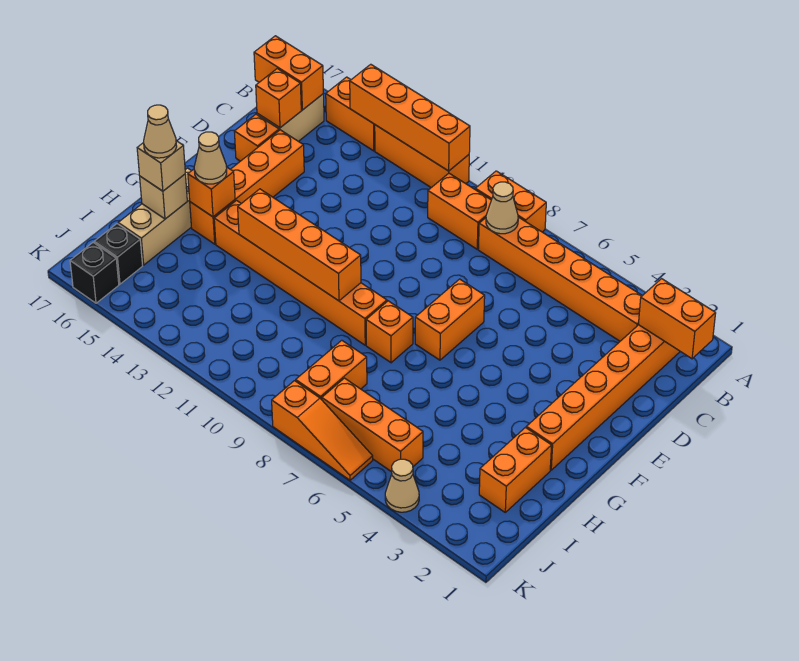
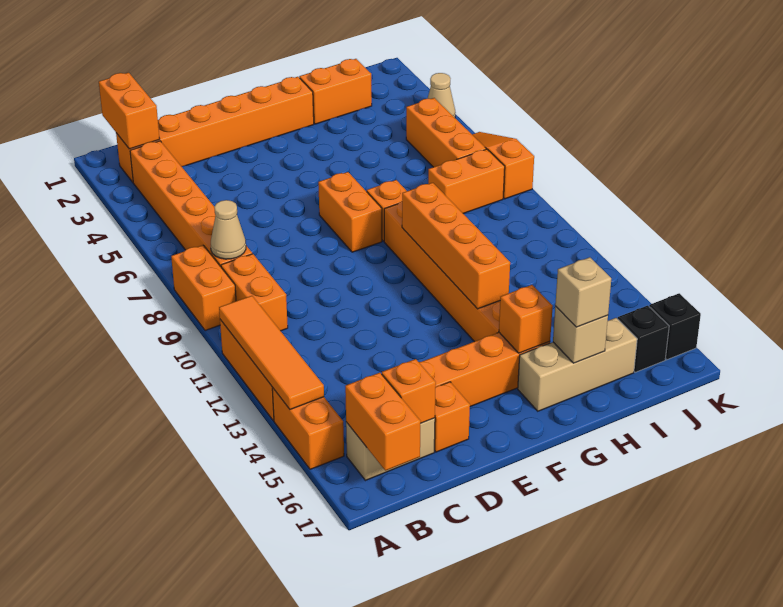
orange brick A11:A14 level 2 -> orange tile A11:A14 level 2
orange brick E7:F7 level 1 -> orange brick F7:F8 level 1
tan cone G15 level 3 -> none
tan cone H16 level 4 -> none

